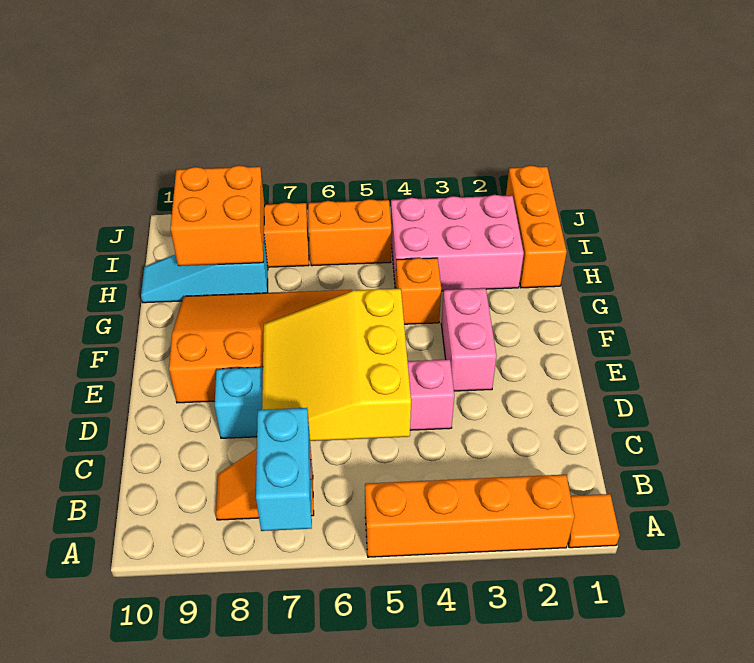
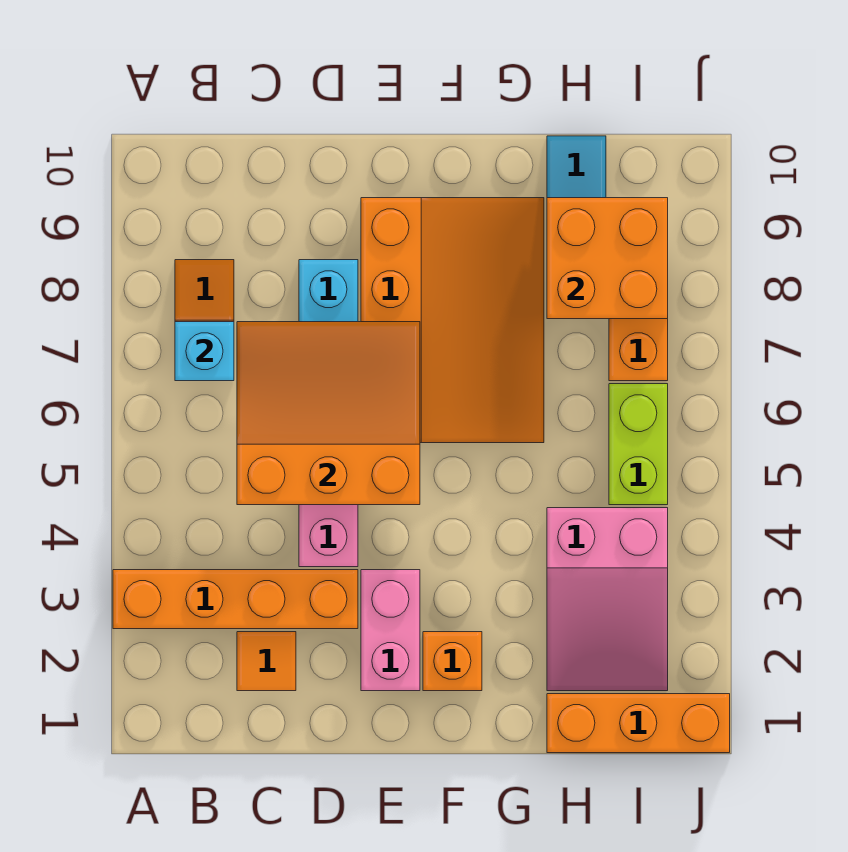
orange tile A1 level 1 -> orange tile C2 level 1
orange brick A2:A5 level 1 -> orange brick A3:D3 level 1
cyan brick A7:B7 level 2 -> cyan brick B7 level 2
yellow slope C5:E7 level 2 top 5 -> orange slope C5:E7 level 2 top 5
pink brick E3:F3 level 1 -> pink brick E2:E3 level 1
orange brick G4 level 1 -> orange brick F2 level 1
pink brick H2:I4 level 1 -> pink slope H2:I4 level 1 top 4
orange brick I5:I6 level 1 -> lime brick I5:I6 level 1

